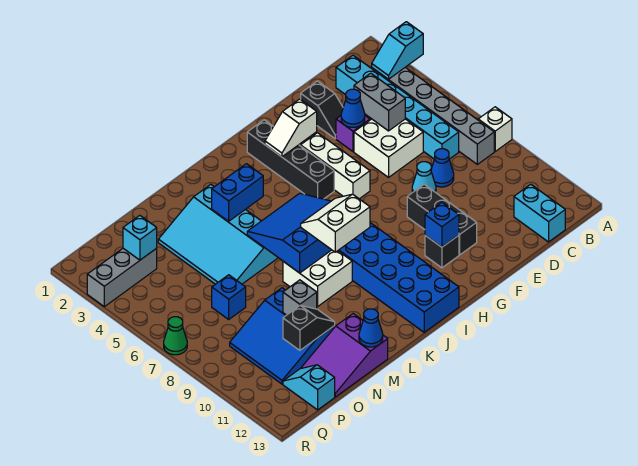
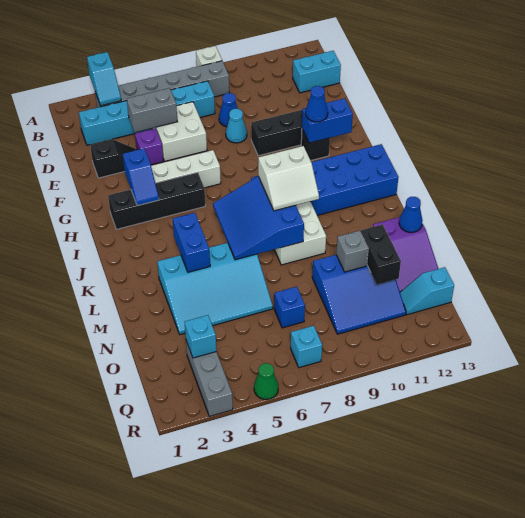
blue cone E4 level 2 -> blue cone G11 level 3
white slope G3:H3 level 2 top G -> blue slope G3:H3 level 2 top G
blue brick G11 level 2 -> blue brick G11:G12 level 2
white slope J8:K9 level 3 top 9 -> white slope J8:K9 level 3 top J
black slope N11:O11 level 2 top O -> black brick N11:O11 level 2
none -> cyan brick Q7 level 1
green cone R7 level 1 -> green cone R5 level 1

